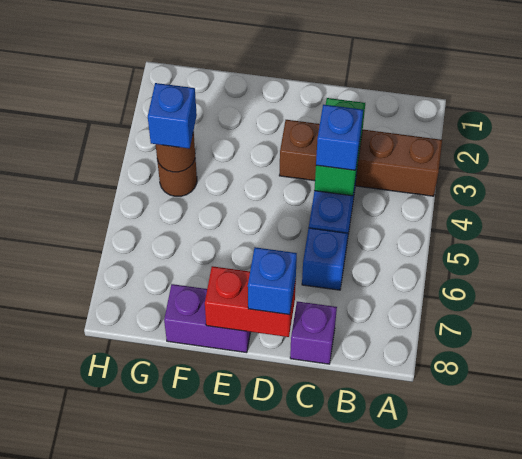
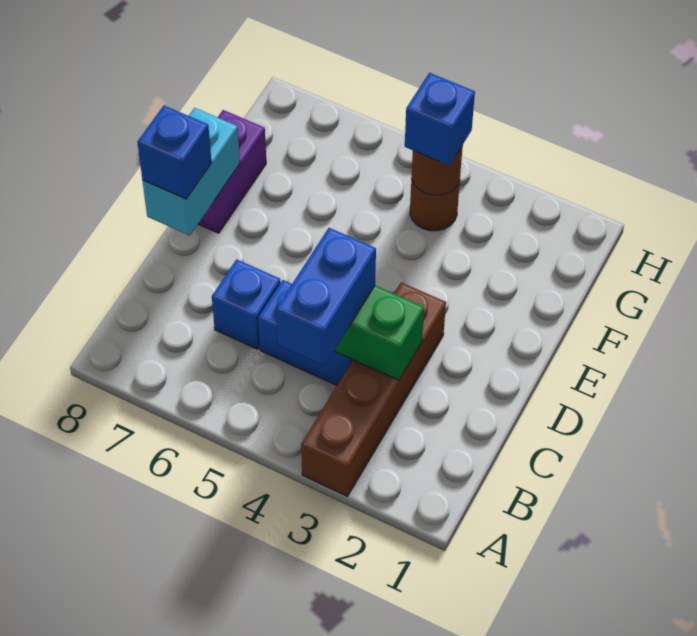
blue brick C4 level 3 -> blue brick B4:C4 level 3
purple brick C8 level 1 -> none
red brick D8:E8 level 2 -> cyan brick D8:E8 level 2

